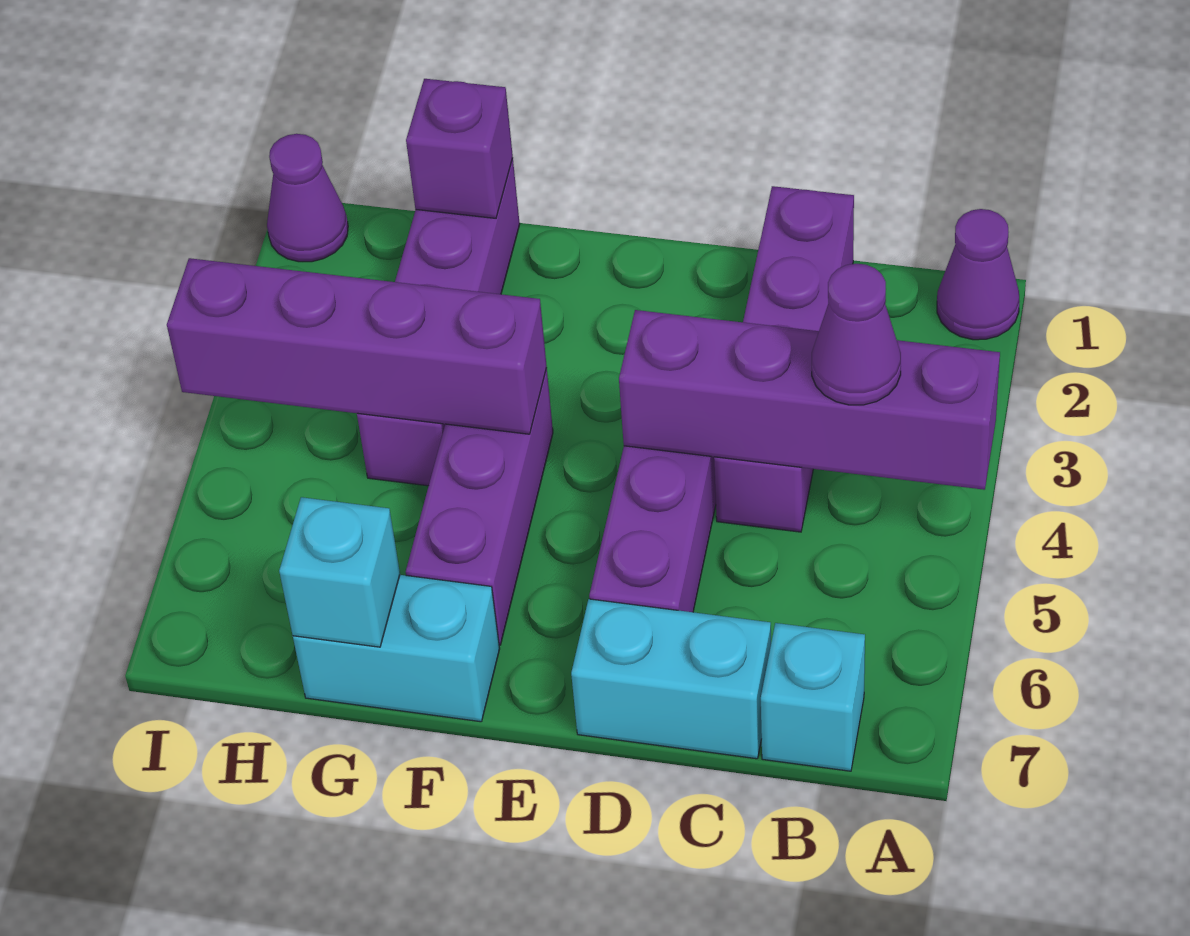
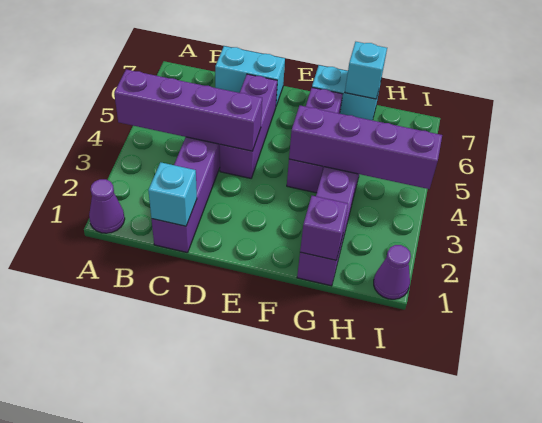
purple cone B4 level 3 -> none
cyan brick B7 level 1 -> cyan brick C1 level 2

